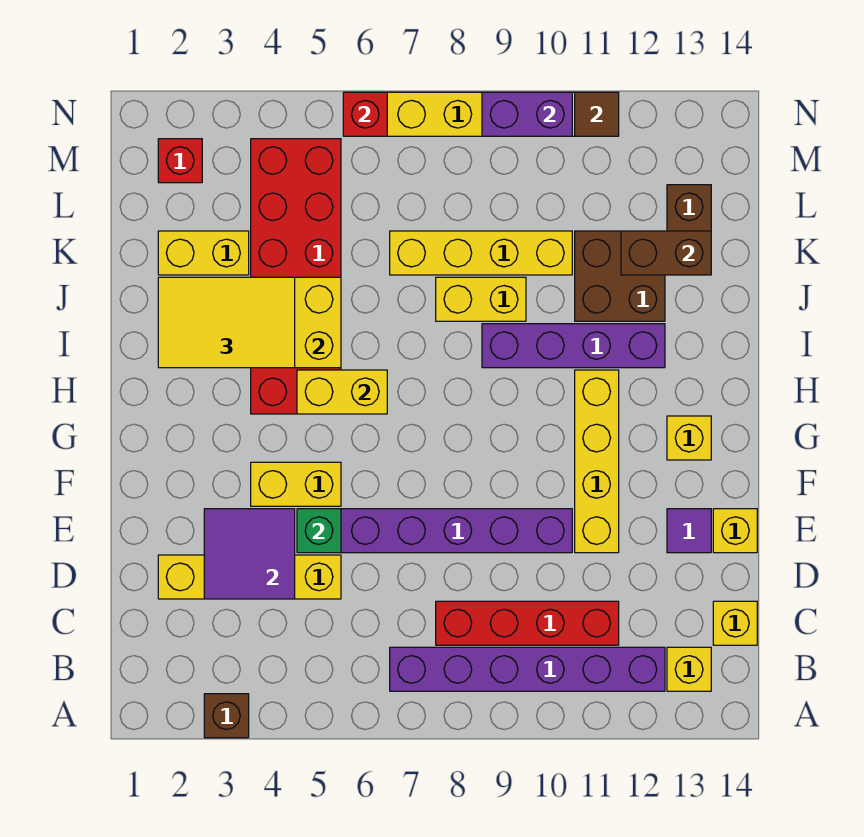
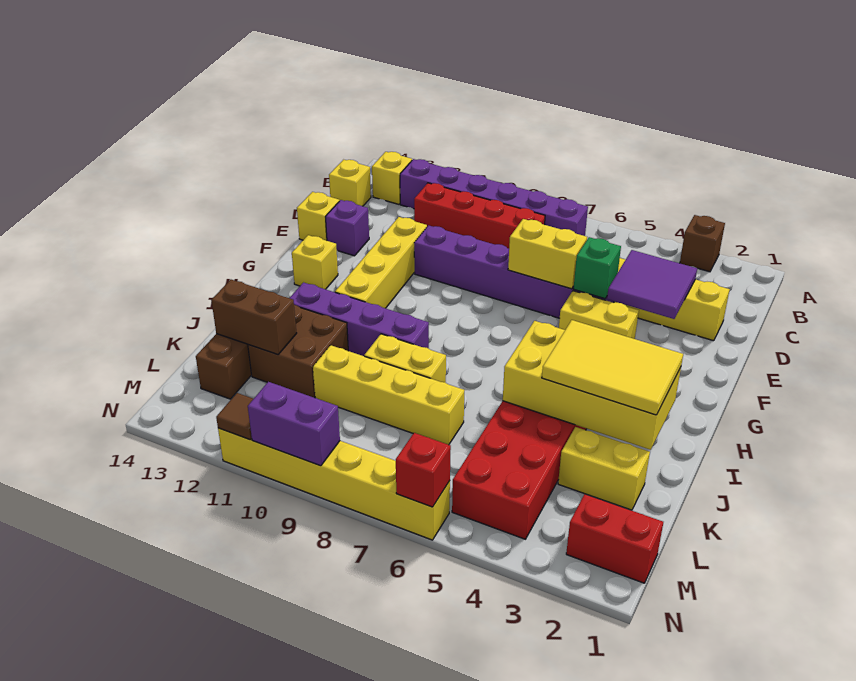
purple tile E13 level 1 -> purple brick E13 level 1
yellow brick H5:H6 level 2 -> yellow brick E6:E7 level 2
red brick M2 level 1 -> red brick M1:M2 level 1

